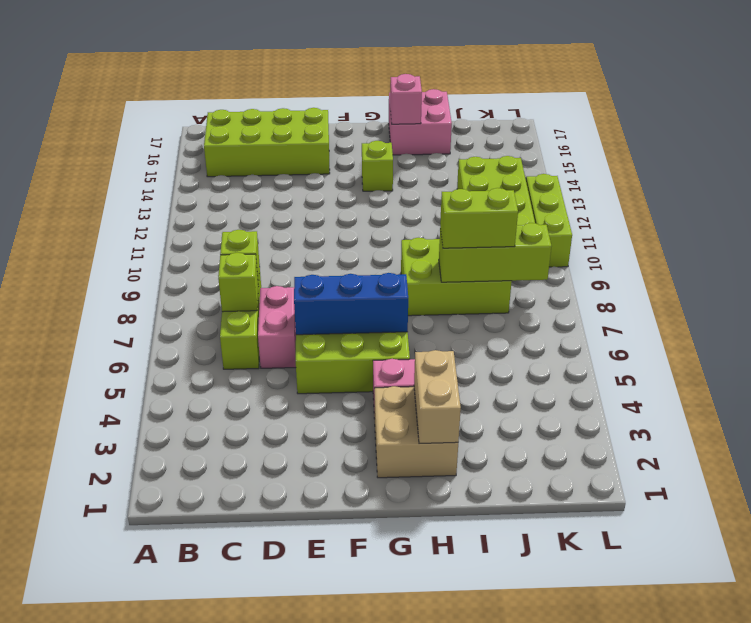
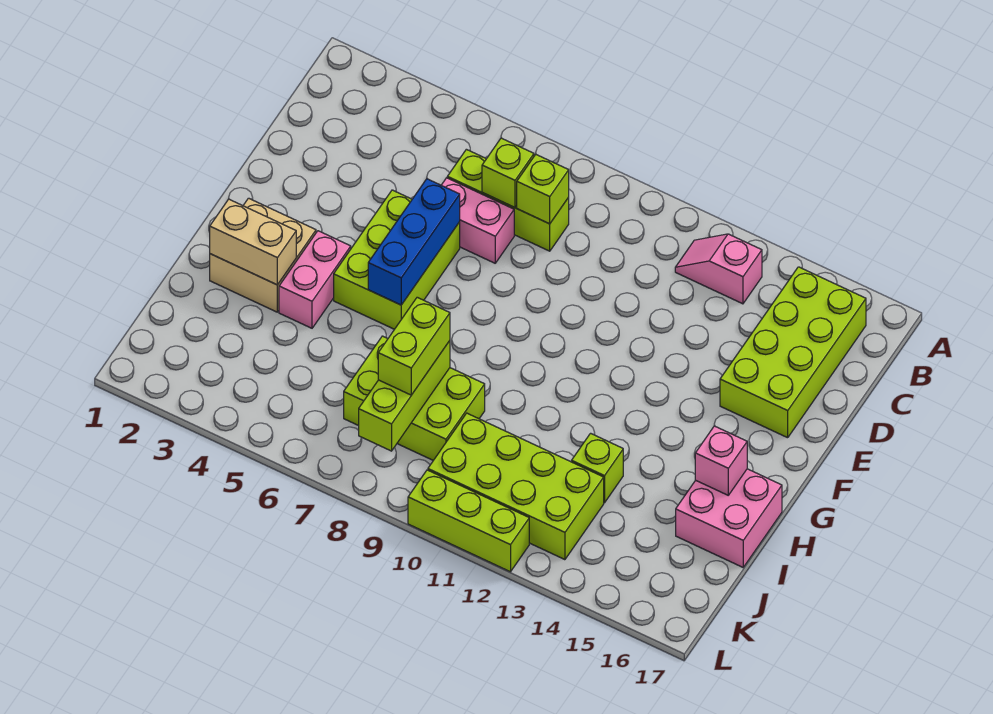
none -> pink slope B12:B13 level 1 top 13
lime brick G14 level 1 -> lime brick I13 level 1
lime brick H8:J9 level 1 -> lime brick I7:J9 level 1

